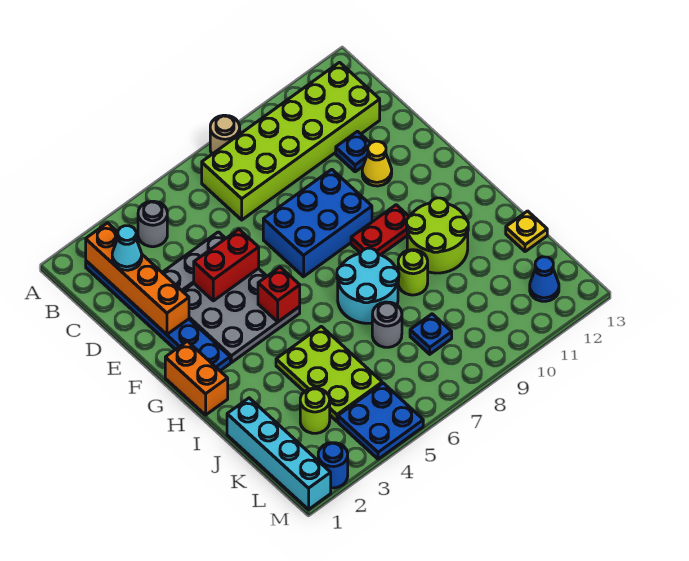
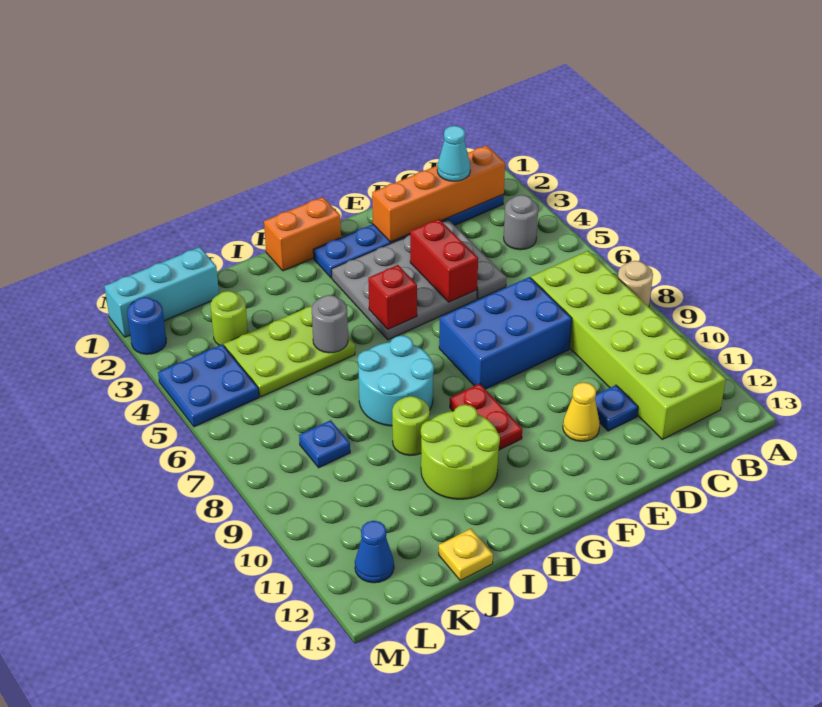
blue brick E7:F9 level 1 -> blue brick D7:F8 level 1
cyan brick J1:M1 level 1 -> cyan brick K1:M1 level 1
grey round brick J7 level 1 -> grey round brick I5 level 2

